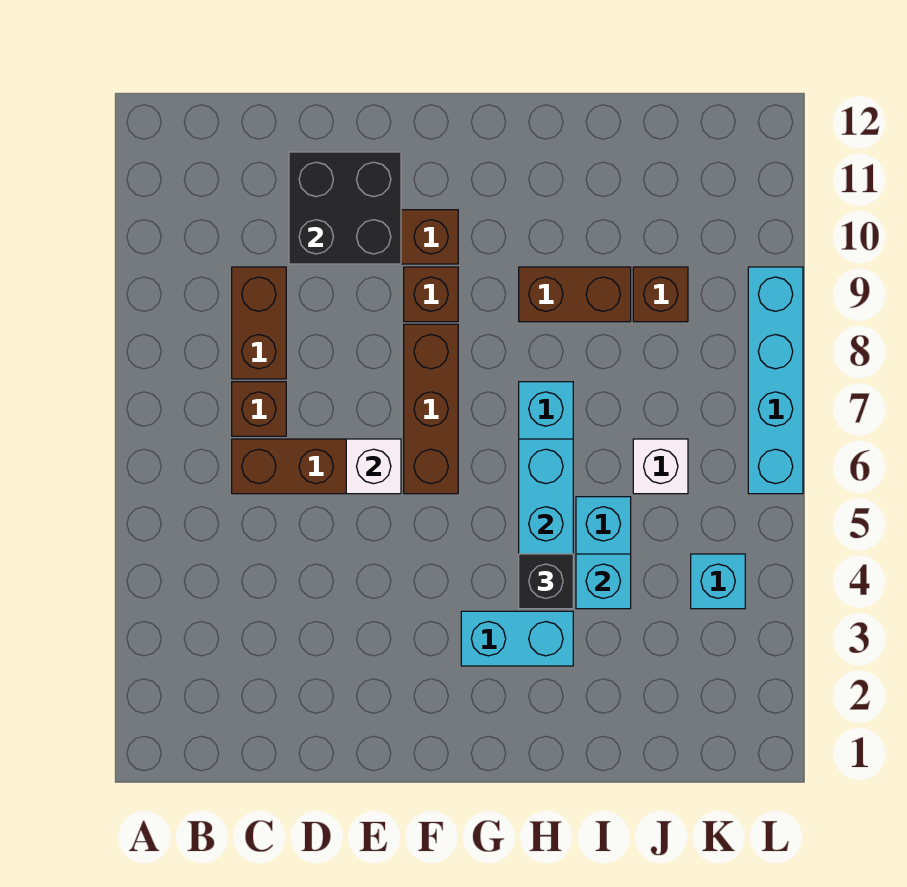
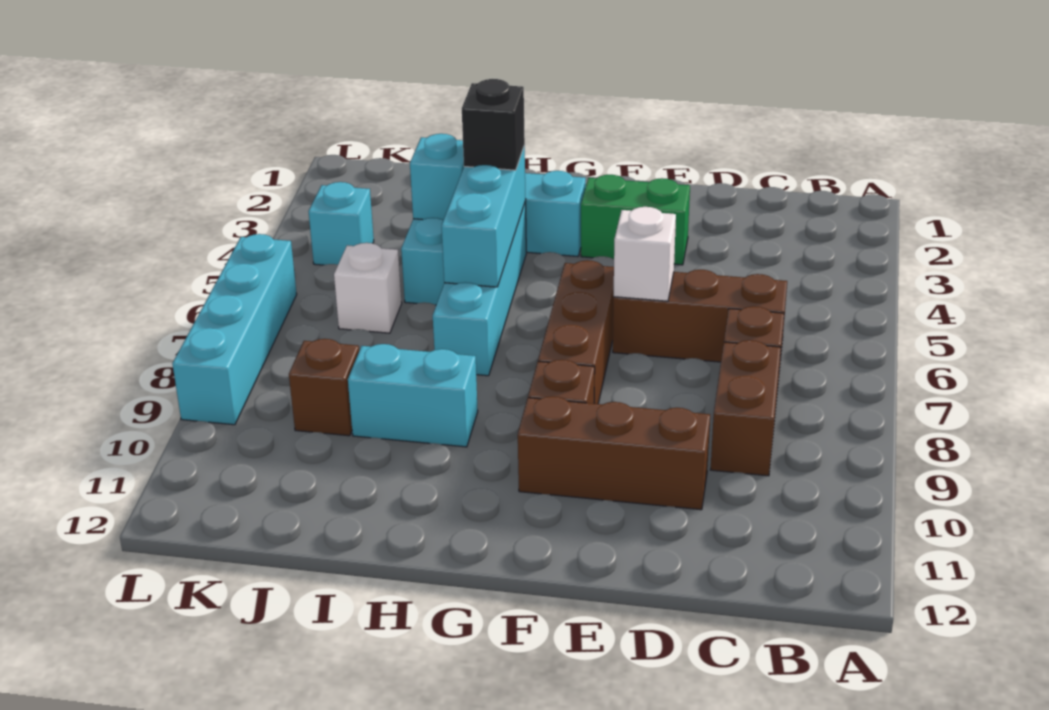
black brick D10:E11 level 2 -> none
none -> green brick E3:F3 level 1
brown brick H9:I9 level 1 -> cyan brick H9:I9 level 1

